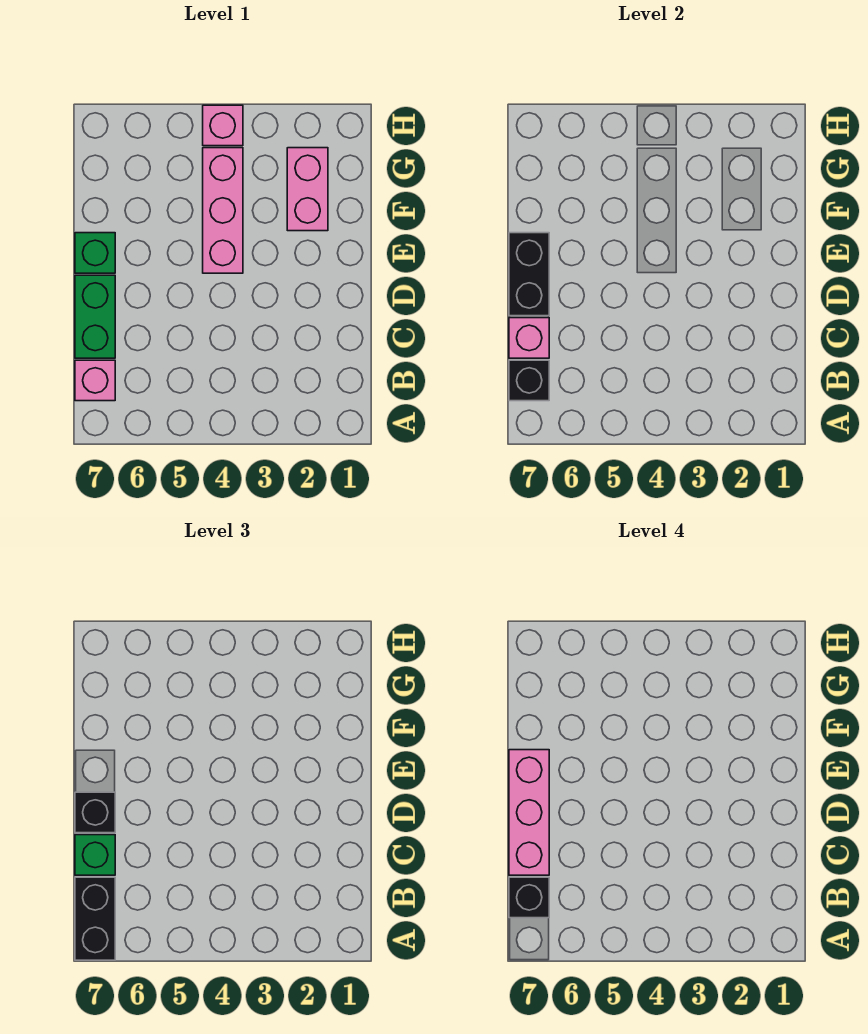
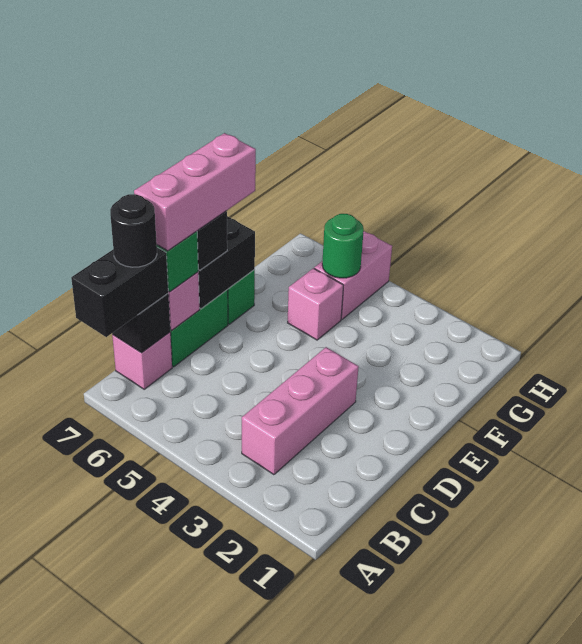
black brick B7 level 4 -> black round brick B7 level 4
pink brick E4:G4 level 1 -> pink brick B3:D3 level 1
pink brick F2:G2 level 1 -> pink brick G5:H5 level 1
none -> green round brick G5 level 2
pink brick H4 level 1 -> pink brick F5 level 1

